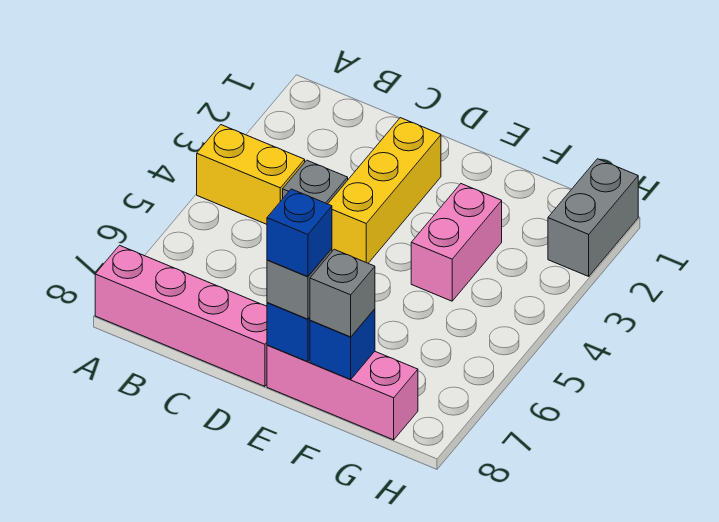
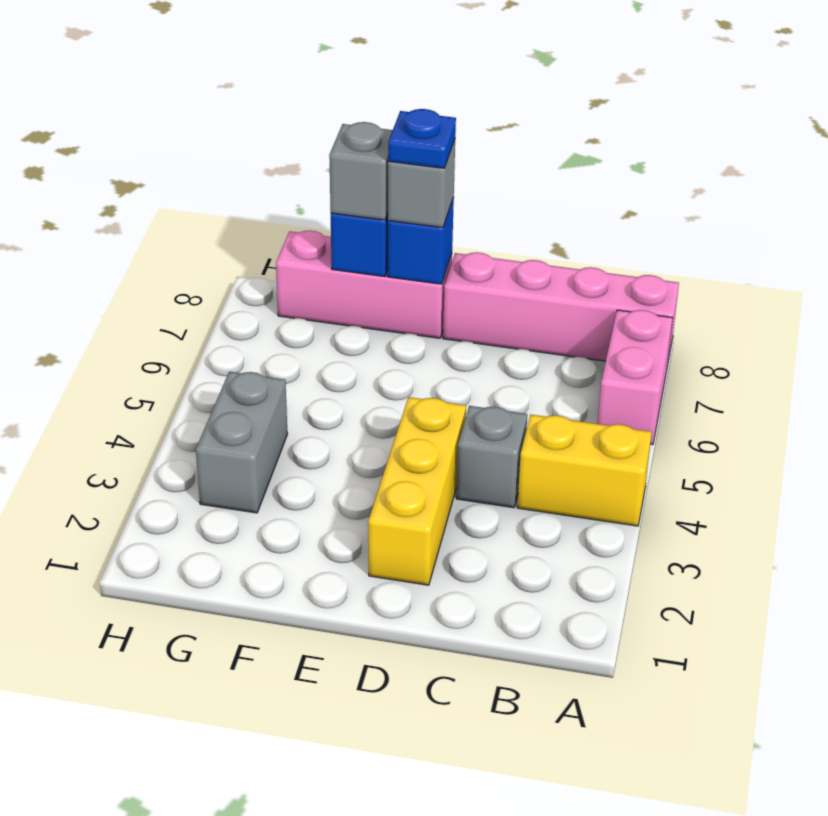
blue brick E8 level 4 -> blue plate E8 level 4
pink brick F3:F4 level 1 -> pink brick A6:A7 level 1
grey brick H1:H2 level 1 -> grey brick G3:G4 level 1

